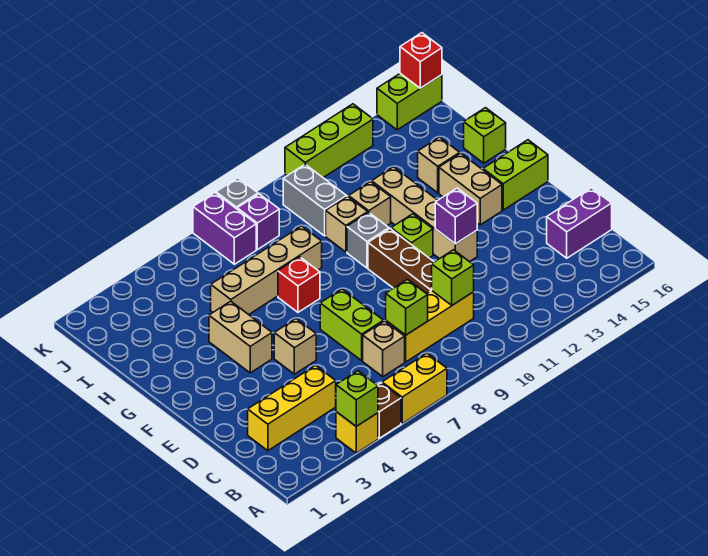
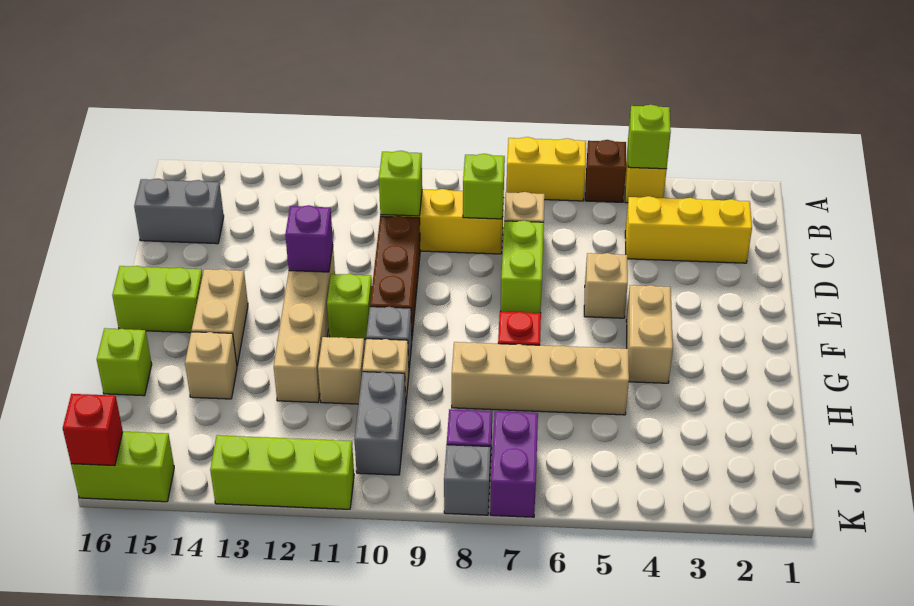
purple brick C15:C16 level 1 -> grey brick C15:C16 level 1

